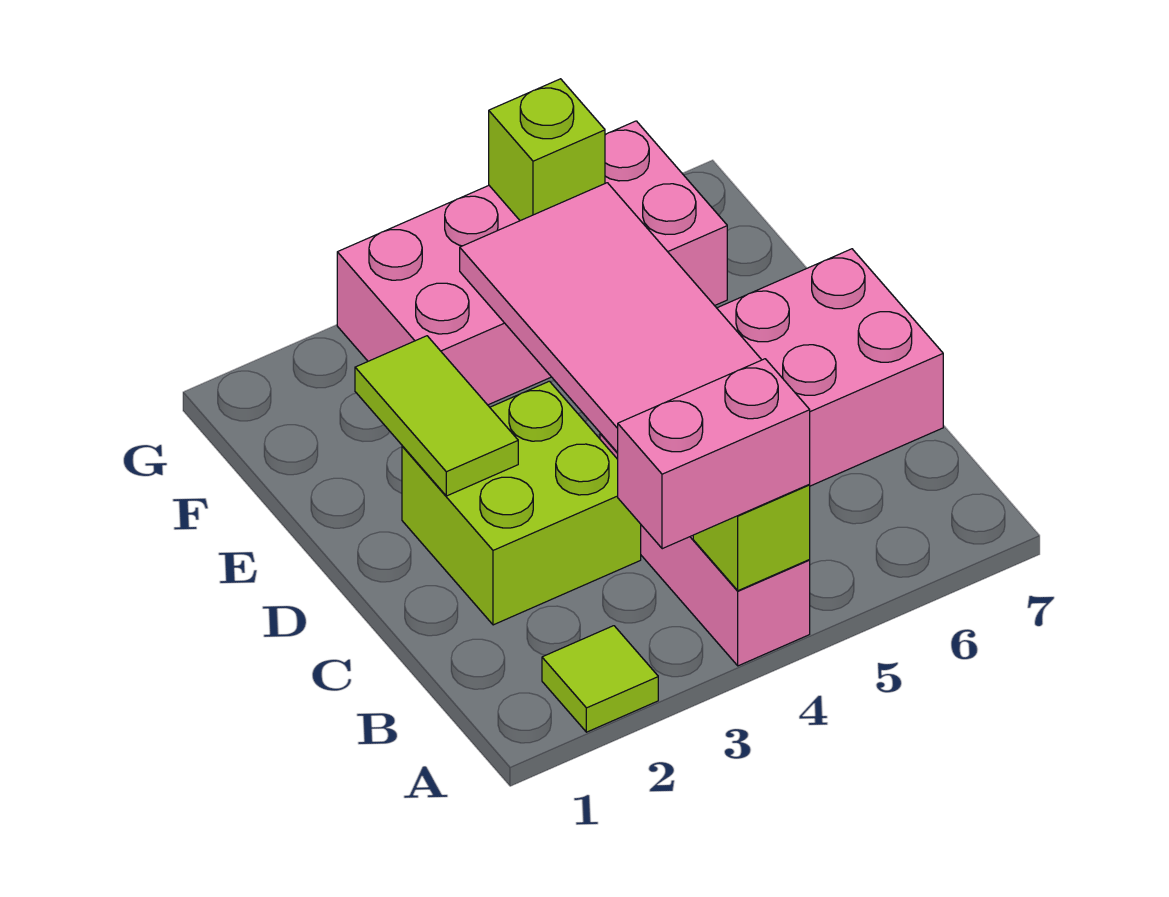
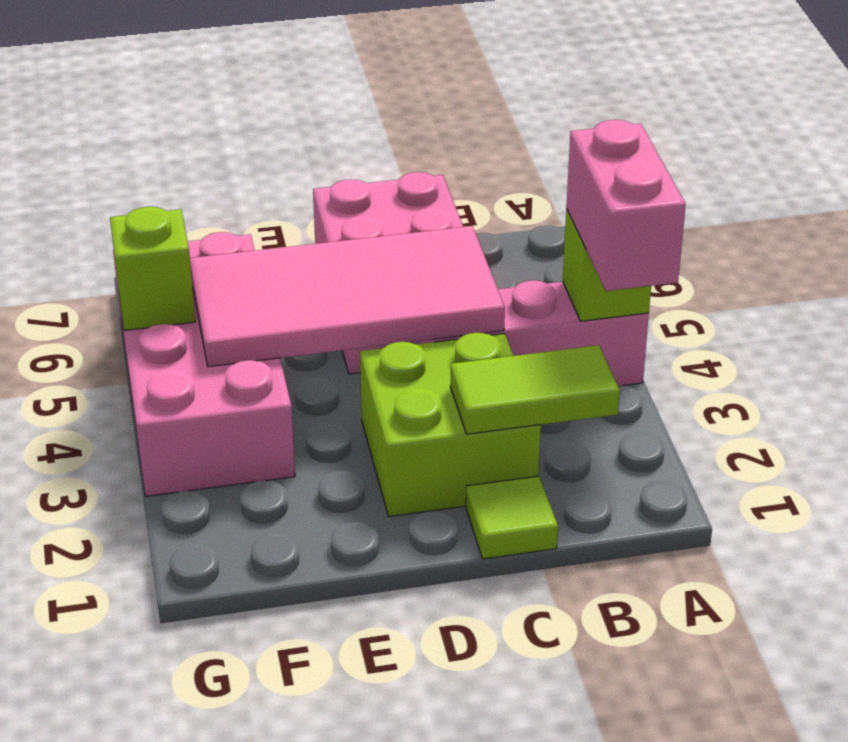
lime tile A2 level 1 -> lime tile C1 level 1
lime tile D2:E2 level 2 -> lime tile B2:C2 level 2

